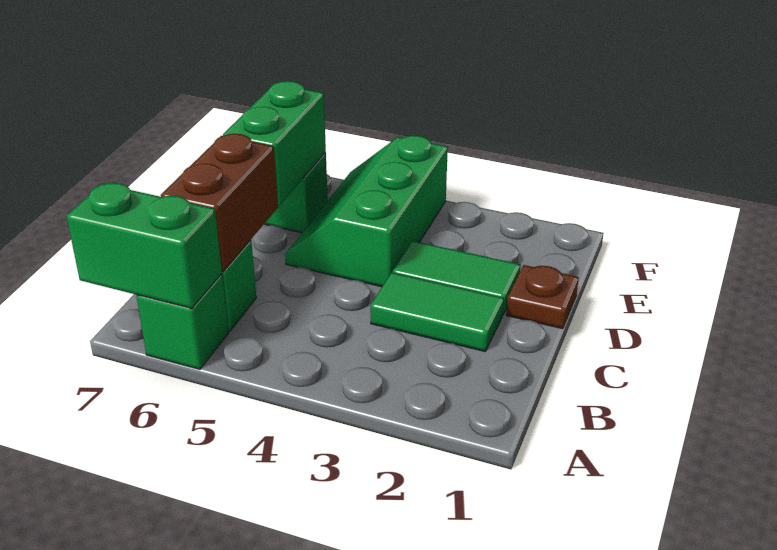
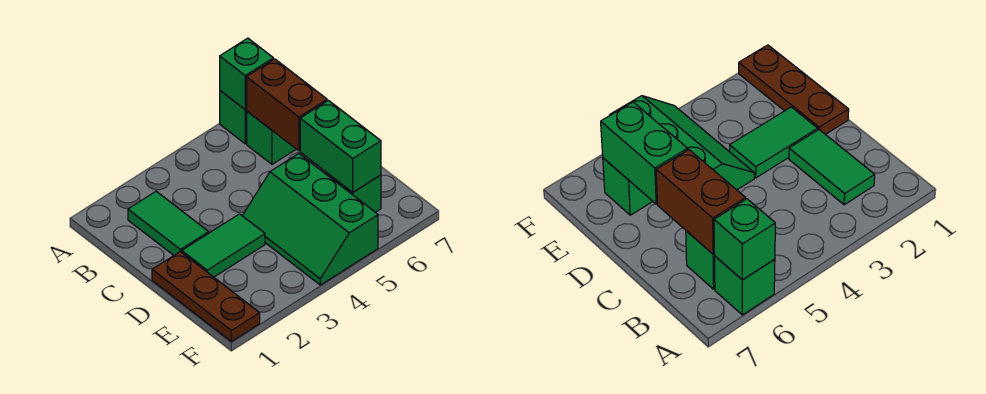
green brick A6:A7 level 2 -> green brick A6 level 2
green tile C2:C3 level 1 -> green tile B2:C2 level 1
brown plate D1 level 1 -> brown plate D1:F1 level 1
green slope D4:F5 level 1 top 4 -> green slope D4:F5 level 1 top 5

